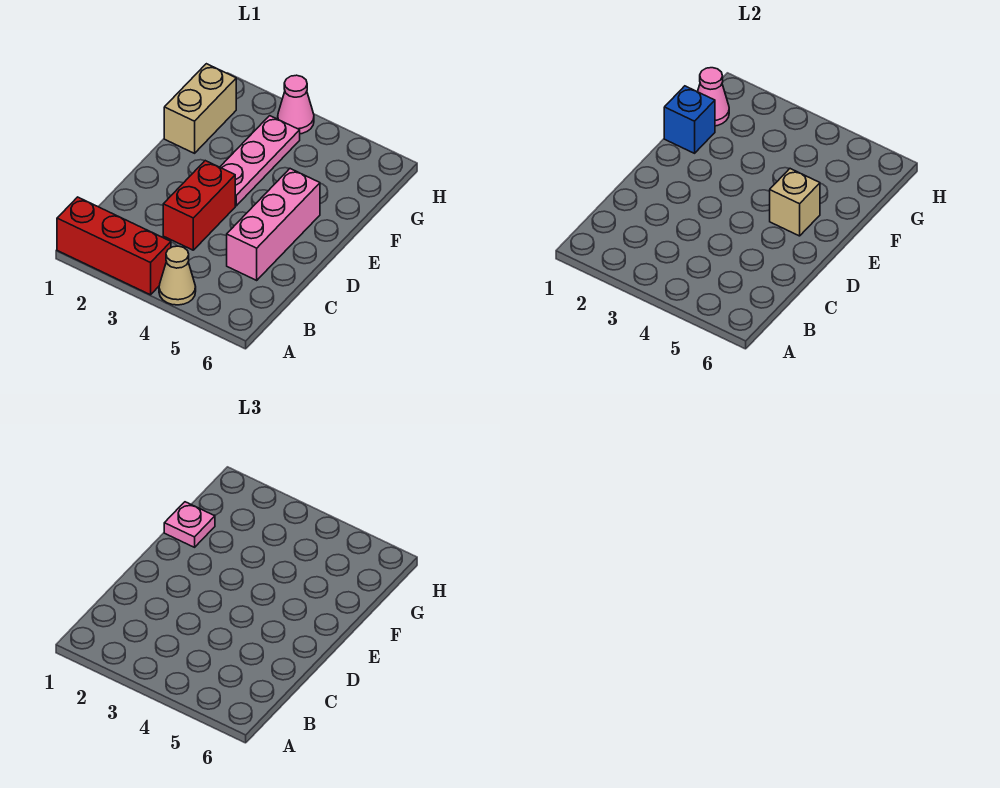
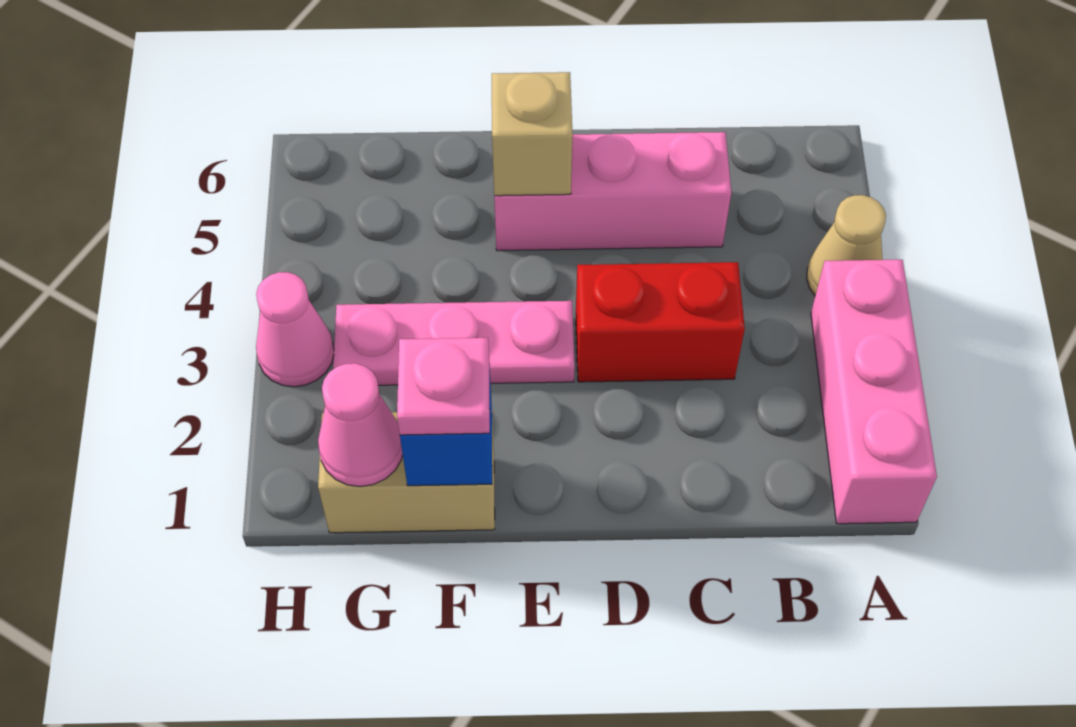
red brick A1:A3 level 1 -> pink brick A1:A3 level 1

